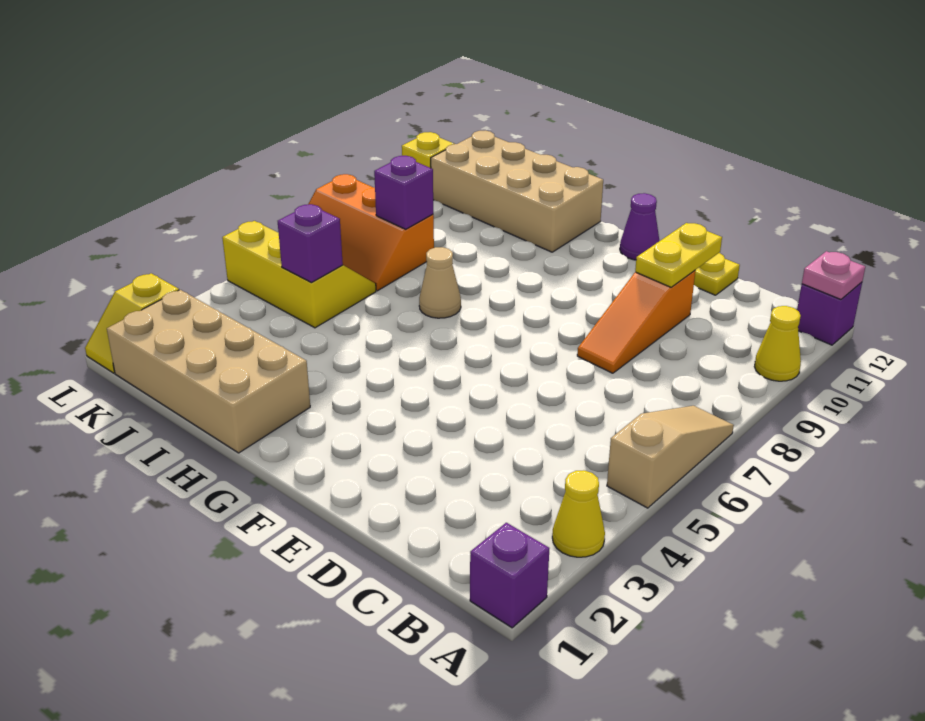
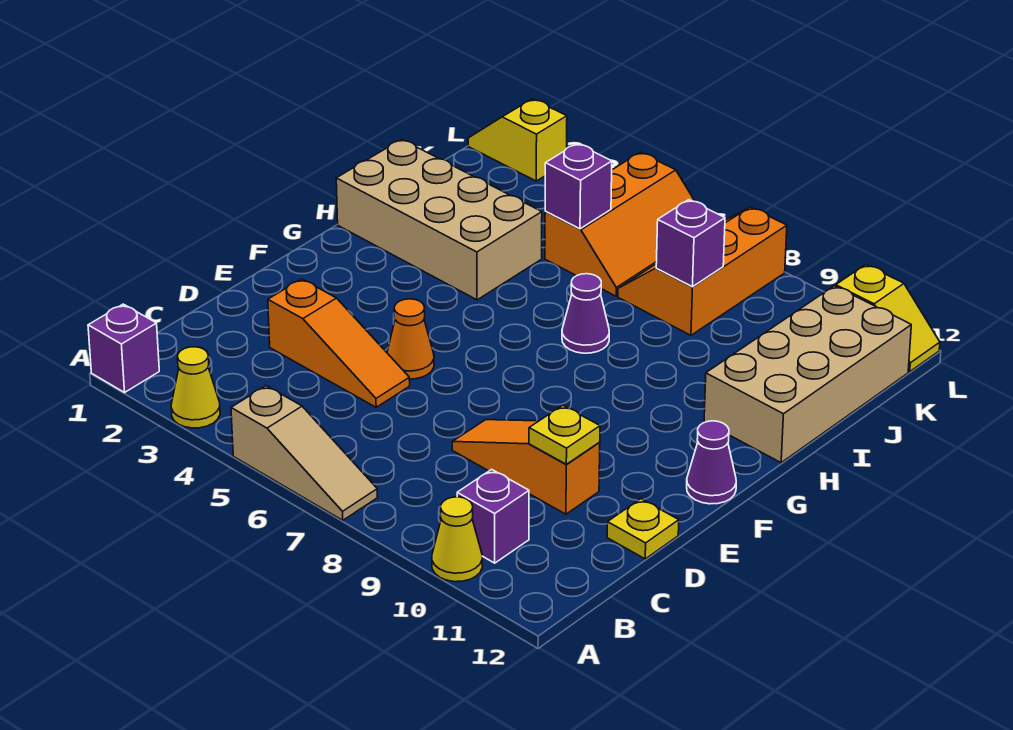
purple brick A12 level 1 -> purple brick B10 level 1
pink plate A12 level 2 -> none
none -> orange slope D3:D5 level 1 top 3
yellow plate D10:D11 level 2 -> yellow plate D10 level 2
none -> orange cone E5 level 1
tan brick H1:K2 level 1 -> tan brick H1:I4 level 1
tan cone H7 level 1 -> purple cone H7 level 1
yellow slope J5:L6 level 1 top 5 -> orange slope J5:L6 level 1 top 5

